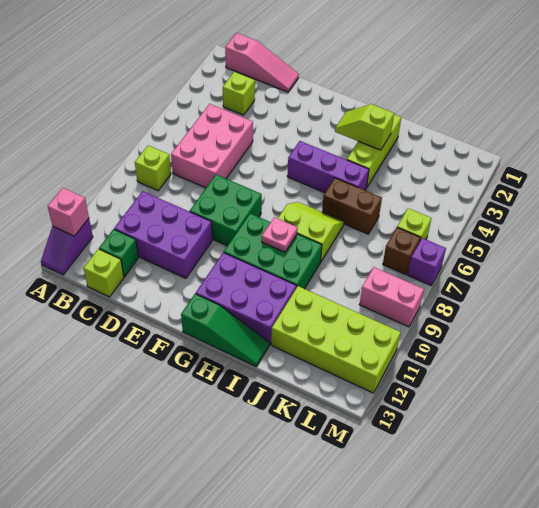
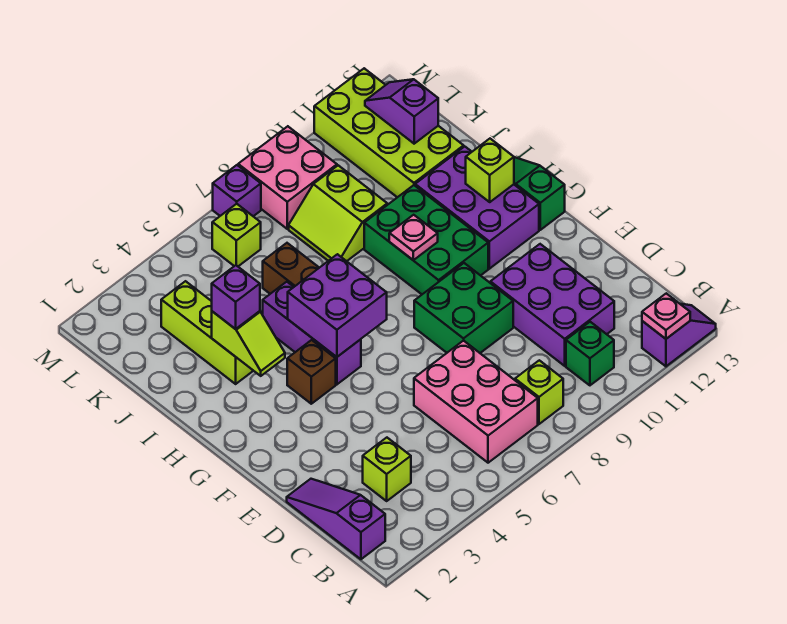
pink brick A12 level 2 -> pink plate A12 level 2
pink slope B1:D1 level 1 top B -> purple slope B1:D1 level 1 top B
pink brick C5:D7 level 1 -> pink brick B6:D7 level 1
green brick C12 level 1 -> green brick B10 level 1
lime brick C13 level 1 -> lime brick H12 level 2
none -> purple brick G5:H6 level 2
lime slope H7:I8 level 1 top 8 -> lime slope J8:K9 level 1 top 9
lime brick I2:I4 level 1 -> lime brick I3:K3 level 1
none -> purple brick I3 level 3
none -> purple slope K12:L12 level 2 top K
brown brick L7 level 1 -> brown brick G4 level 1
pink brick L9:M9 level 1 -> pink brick L8:M9 level 1

